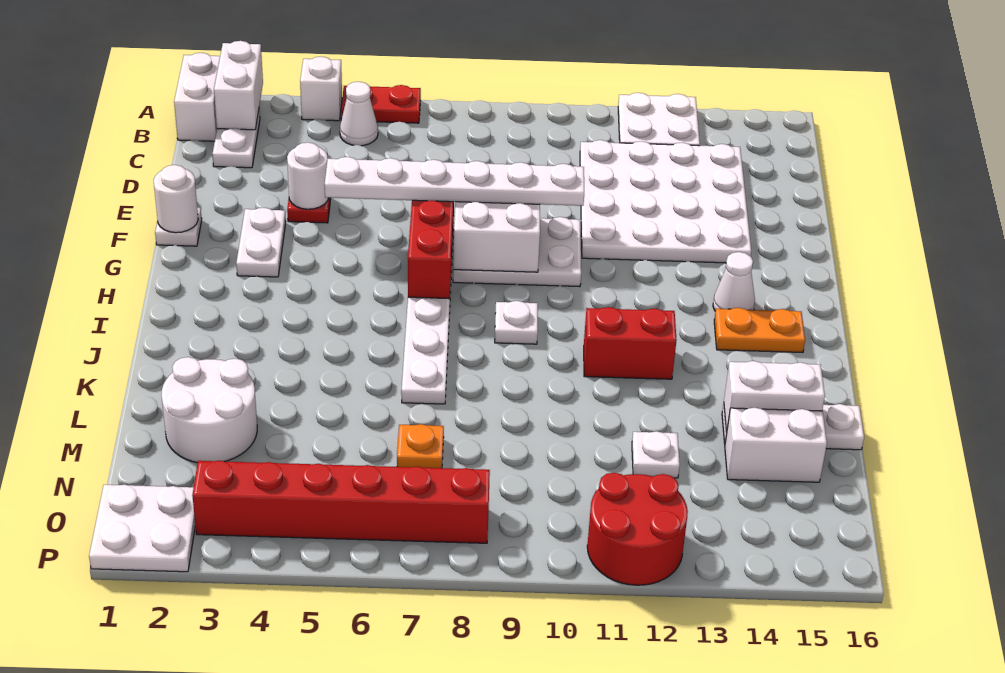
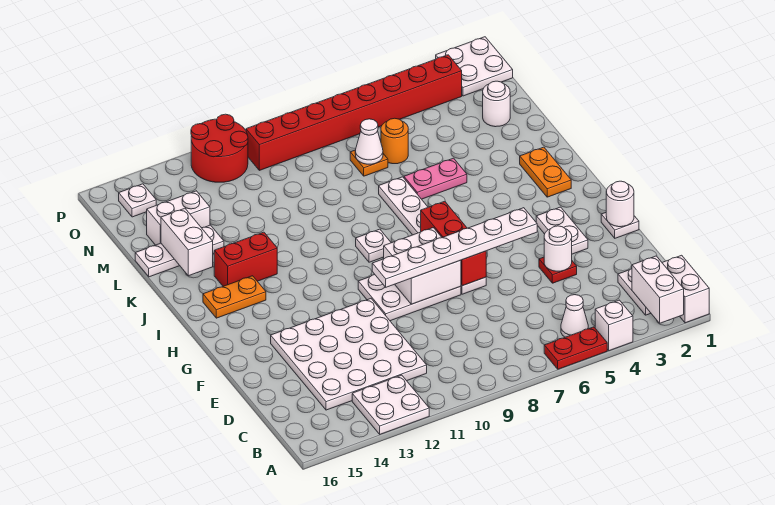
white cone H14 level 1 -> white cone M7 level 2
none -> orange plate I2:J2 level 1
red brick J11:J12 level 1 -> red brick J13:J14 level 1
none -> pink plate K5:K6 level 1
white round brick L2:M3 level 1 -> white round brick M2 level 1
white brick L14:L15 level 2 -> white brick K15:L15 level 2
none -> orange round brick M6 level 1
white plate M12 level 1 -> white plate O15 level 1
red brick O3:O8 level 1 -> red brick O3:O10 level 1

